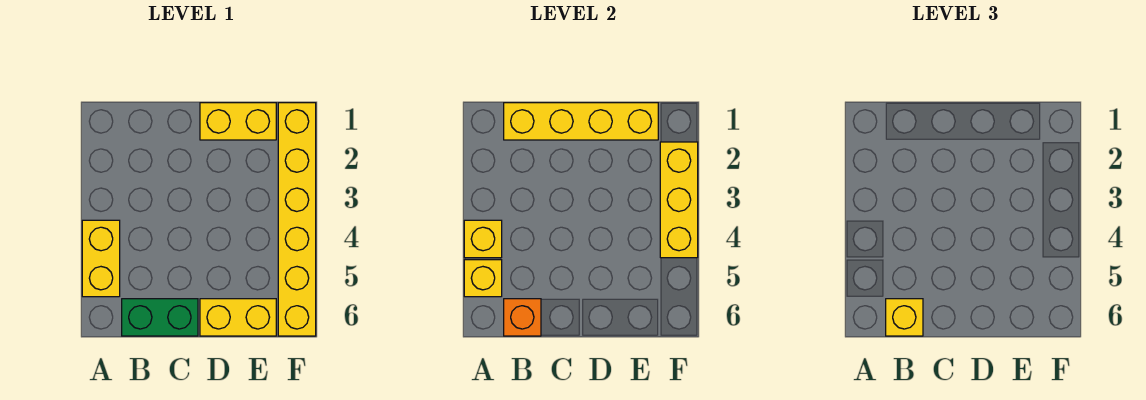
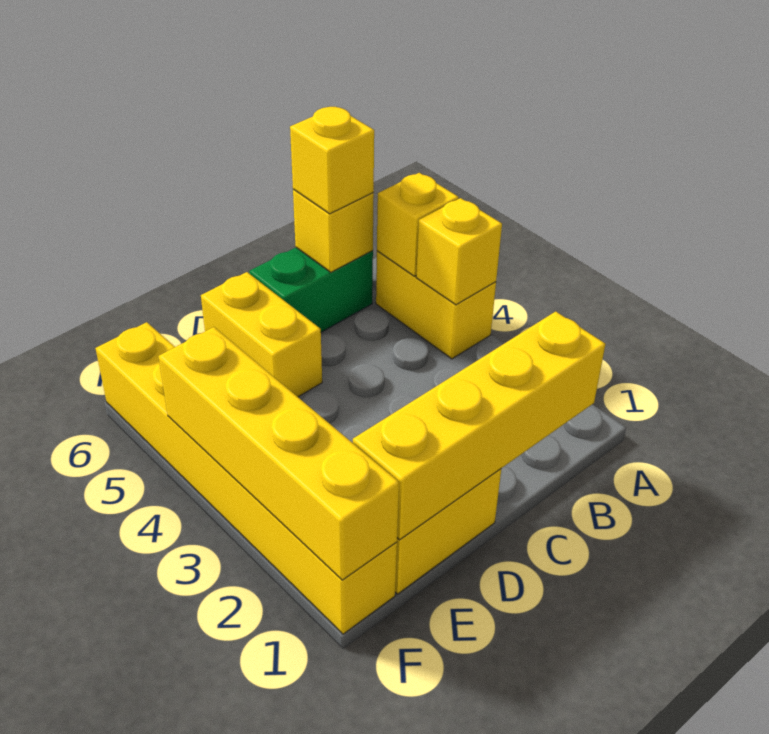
orange brick B6 level 2 -> yellow brick B6 level 2
yellow brick D6:E6 level 1 -> yellow brick D5:D6 level 1
yellow brick F2:F4 level 2 -> yellow brick F1:F4 level 2

